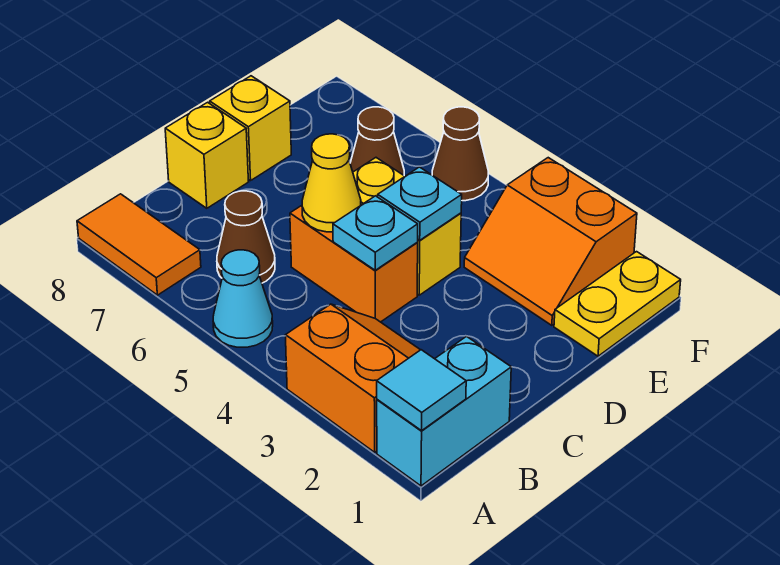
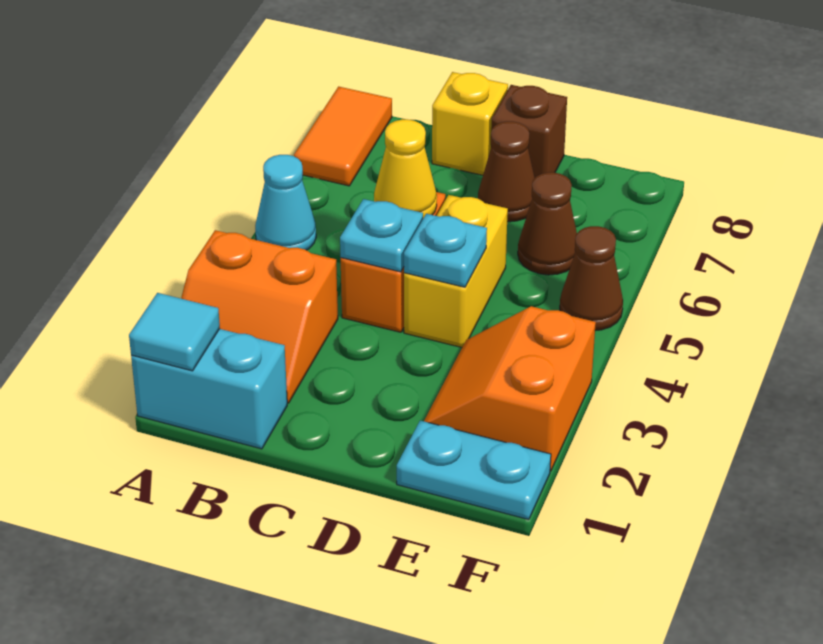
orange slope A2:B3 level 1 top A -> orange slope A2:B3 level 1 top 3
brown cone B6 level 1 -> brown cone D7 level 1
yellow brick D8 level 1 -> brown brick D8 level 1
yellow plate E1:F1 level 1 -> cyan plate E1:F1 level 1

